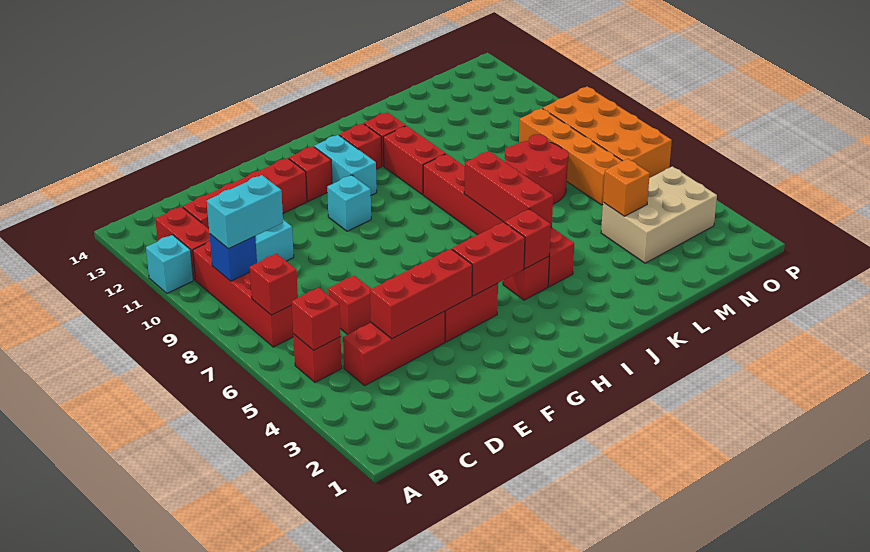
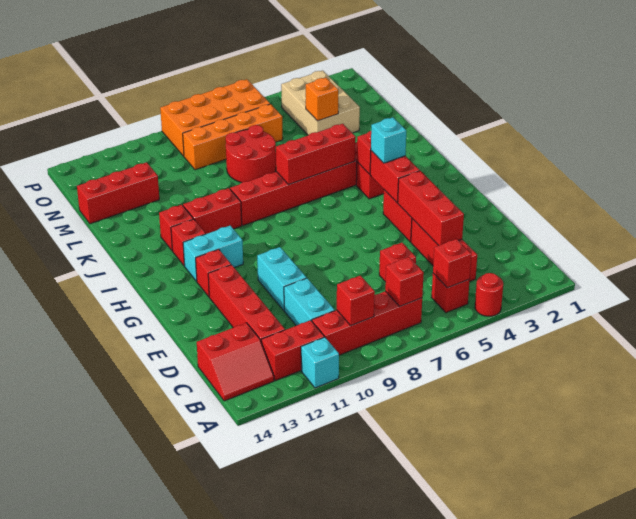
none -> red round brick A4 level 1
blue brick B9 level 2 -> red brick B9 level 2
cyan brick B9:C9 level 3 -> cyan brick E10:F10 level 1
none -> red slope B13:C14 level 1 top C
cyan brick G10 level 1 -> cyan brick H4 level 3
none -> red brick M12:M14 level 1

